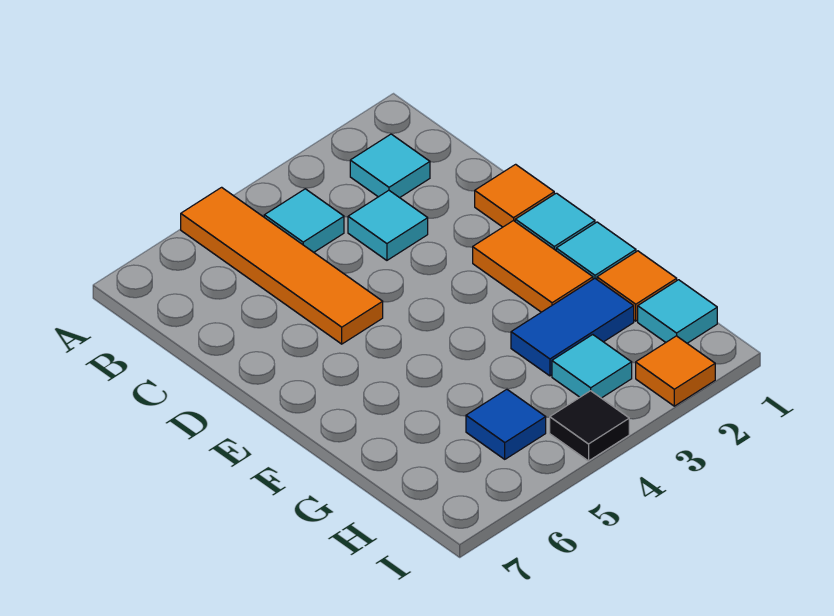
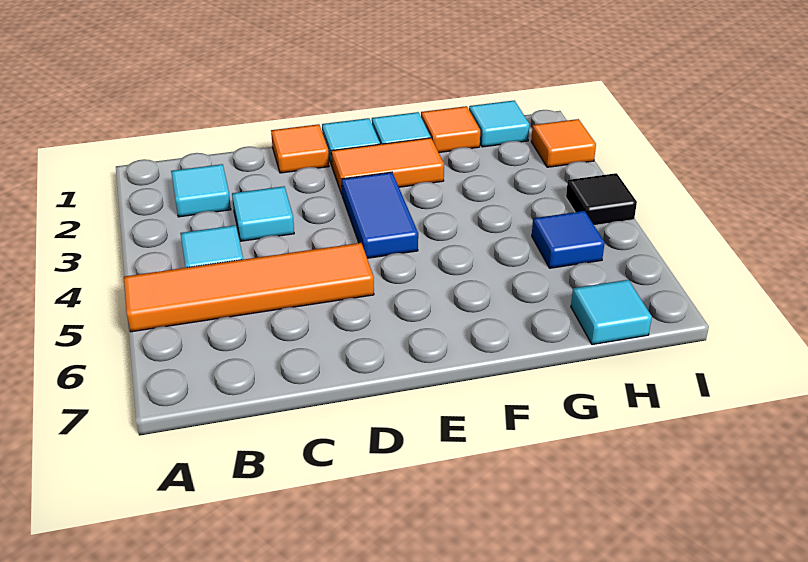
blue tile G2:G3 level 1 -> blue tile E3:E4 level 1
cyan tile H3 level 1 -> cyan tile H7 level 1

